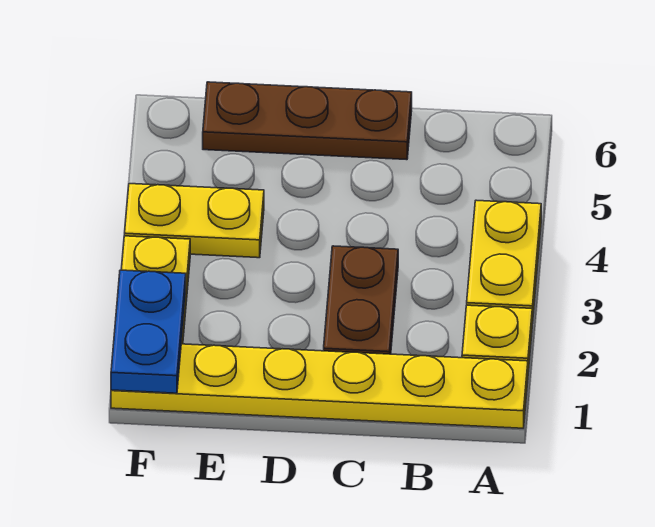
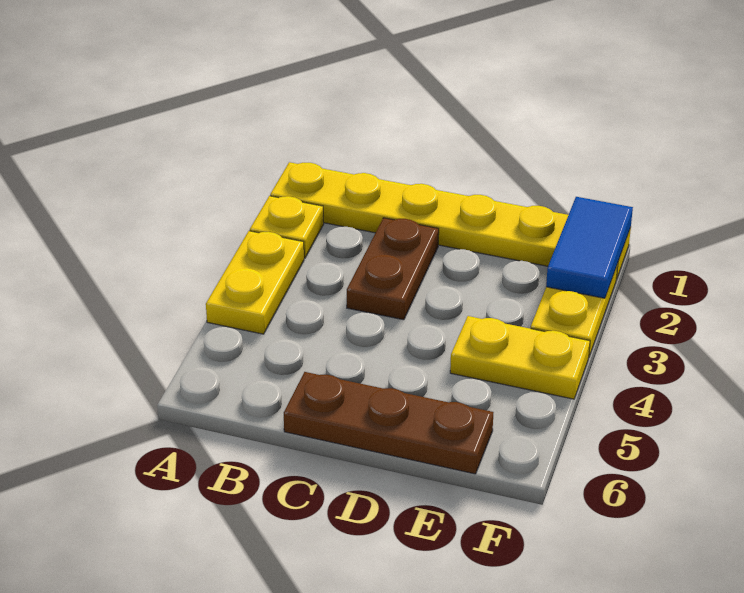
blue plate F1:F2 level 2 -> blue tile F1:F2 level 2

